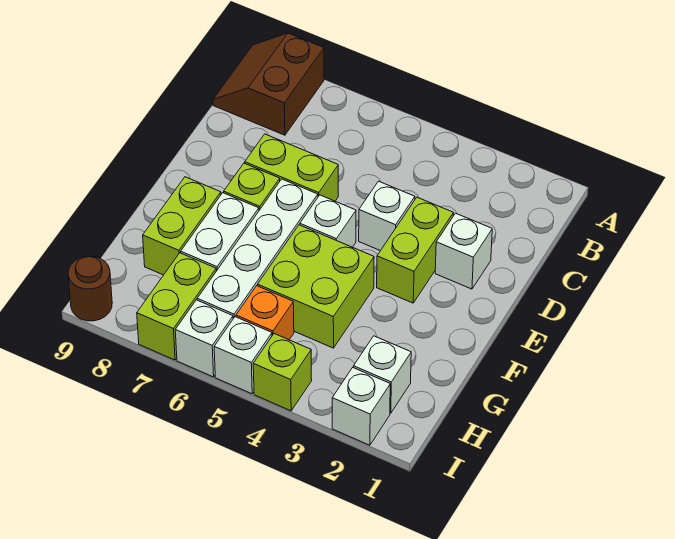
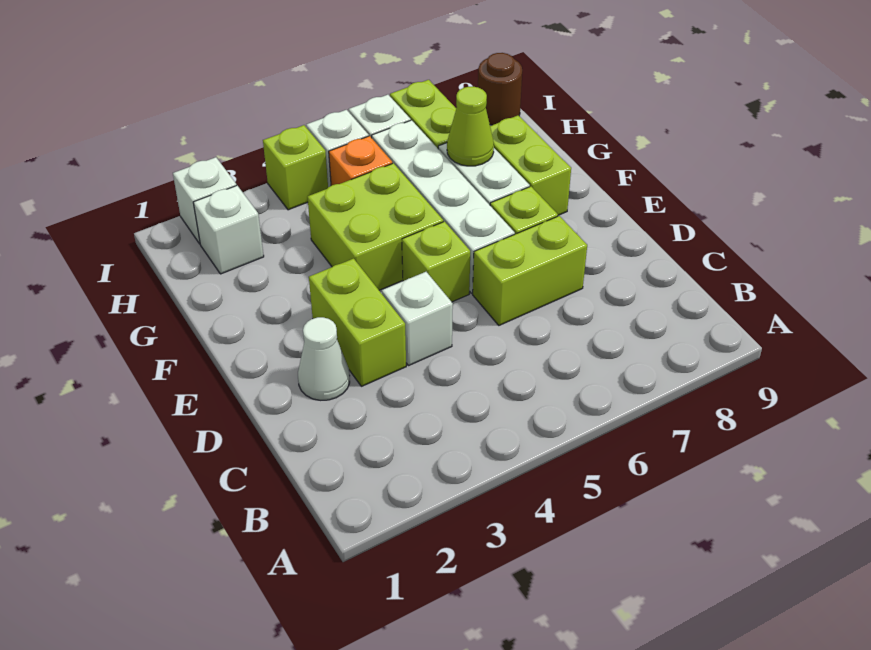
brown slope A8:B9 level 1 top 8 -> none
white brick D2 level 1 -> white cone D2 level 1
white brick E5 level 1 -> lime brick E5 level 1
none -> lime cone G7 level 2

